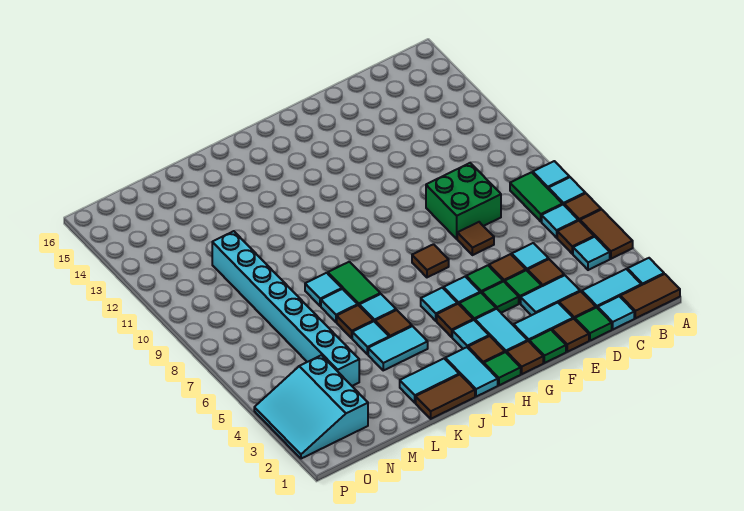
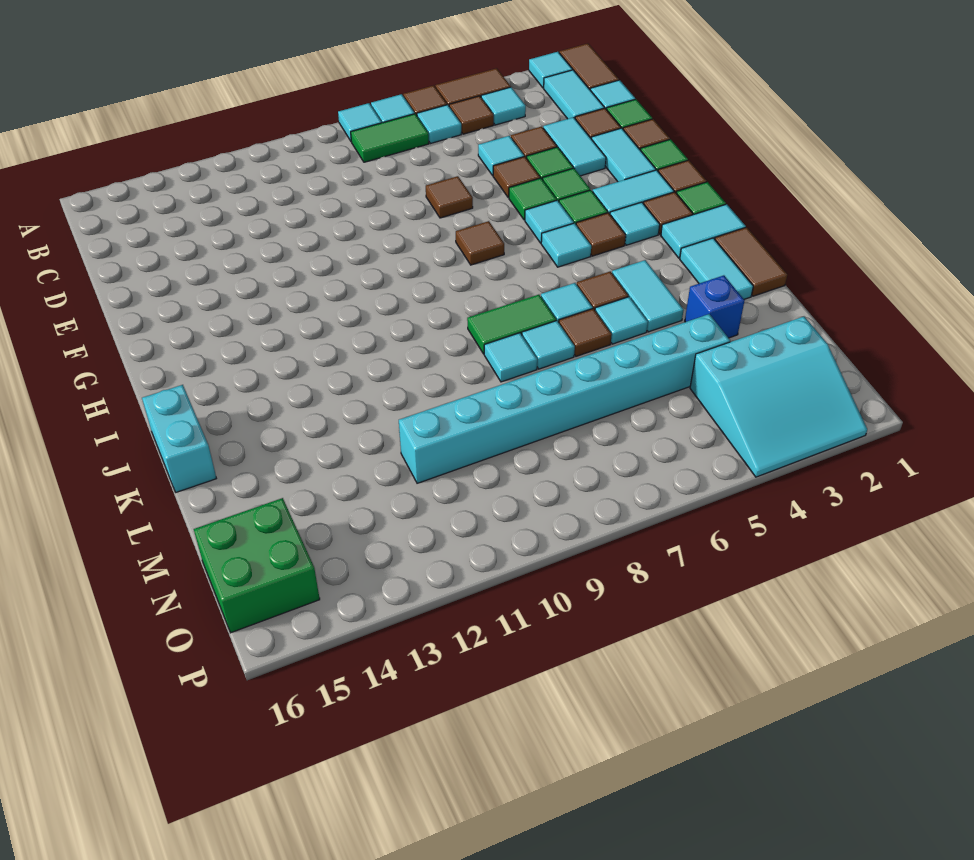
green brick D8:E9 level 1 -> green brick N15:O16 level 1
none -> cyan brick J16:K16 level 1
none -> blue brick L3 level 1

